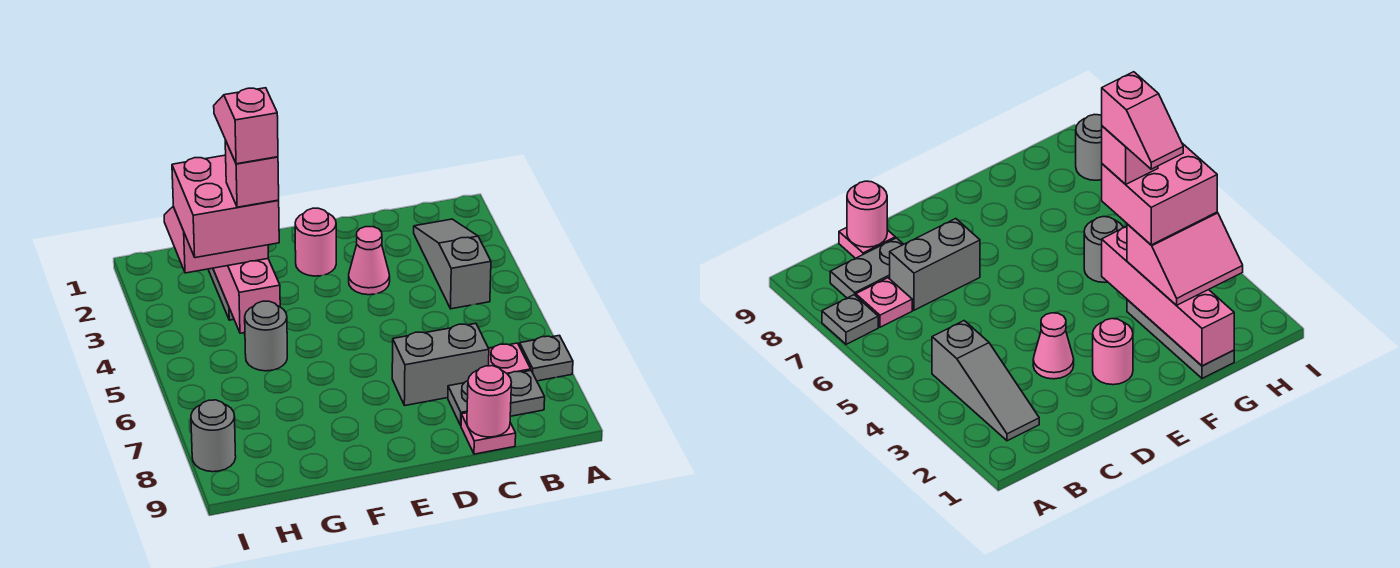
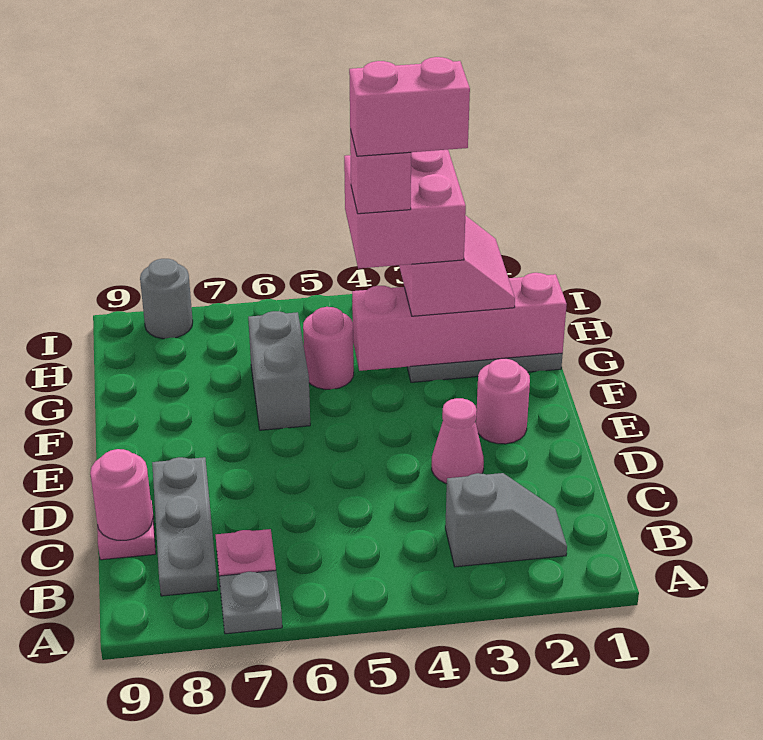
grey slope B2:B4 level 1 top 4 -> grey slope B2:B3 level 1 top 3
grey plate B8:C8 level 1 -> grey plate B8:D8 level 1
grey brick C7:D7 level 1 -> grey brick F6:G6 level 1
pink slope G3:G4 level 6 top 4 -> pink brick G3:G4 level 6
grey round brick G5 level 1 -> pink round brick G5 level 1

